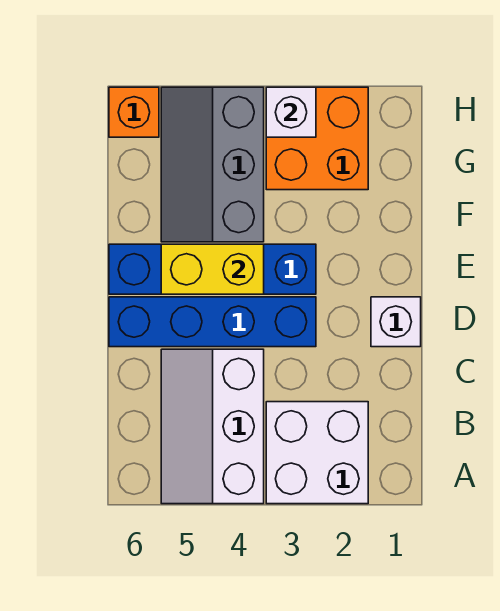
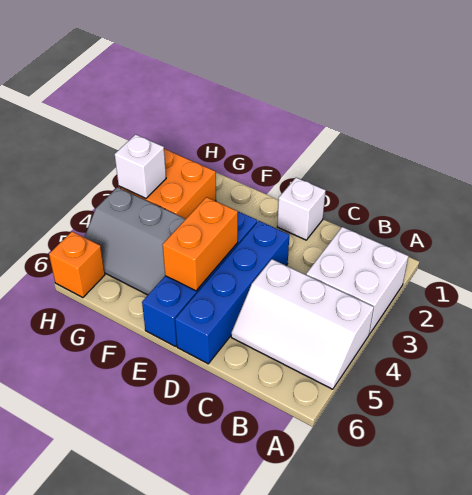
yellow brick E4:E5 level 2 -> orange brick E4:E5 level 2

